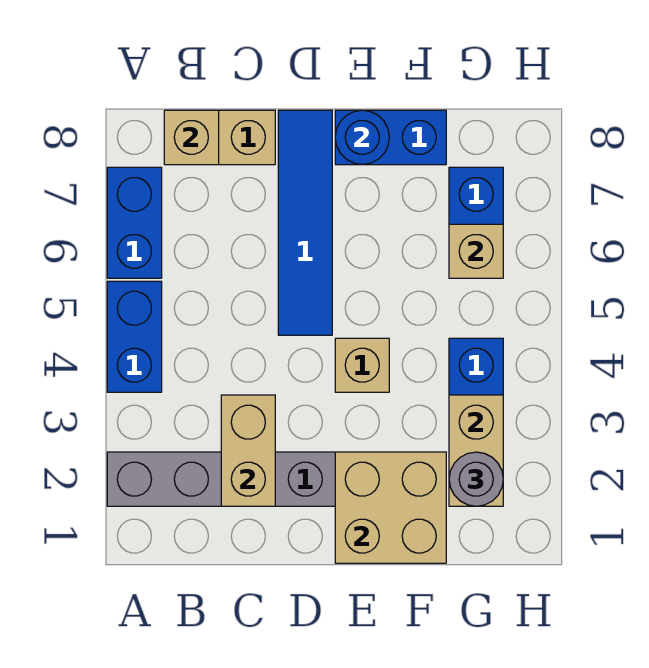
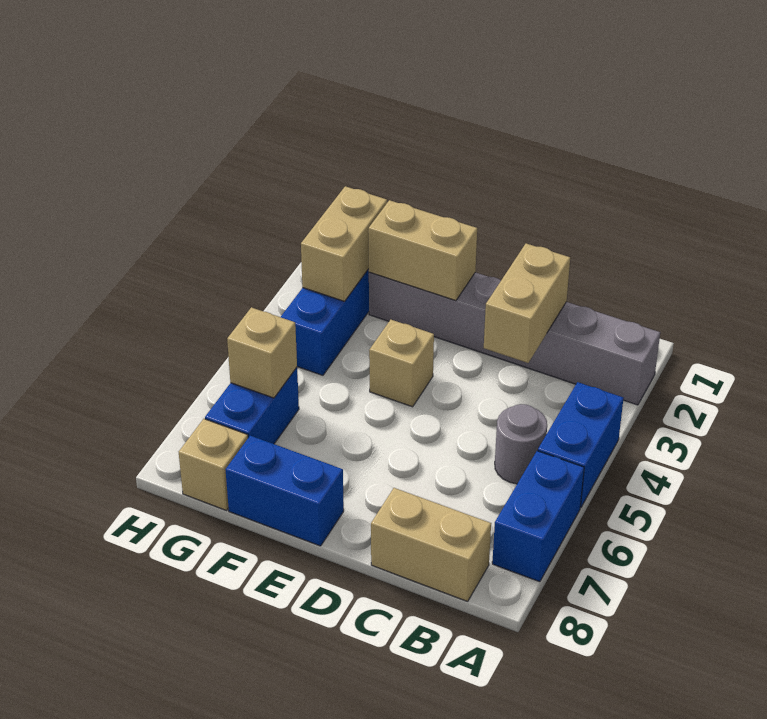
tan brick B8 level 2 -> tan brick G8 level 1
blue tile D5:D8 level 1 -> none
tan brick E1:F2 level 2 -> tan brick E2:F2 level 2
blue round brick E8 level 2 -> none
grey round brick G2 level 3 -> grey round brick B5 level 1

